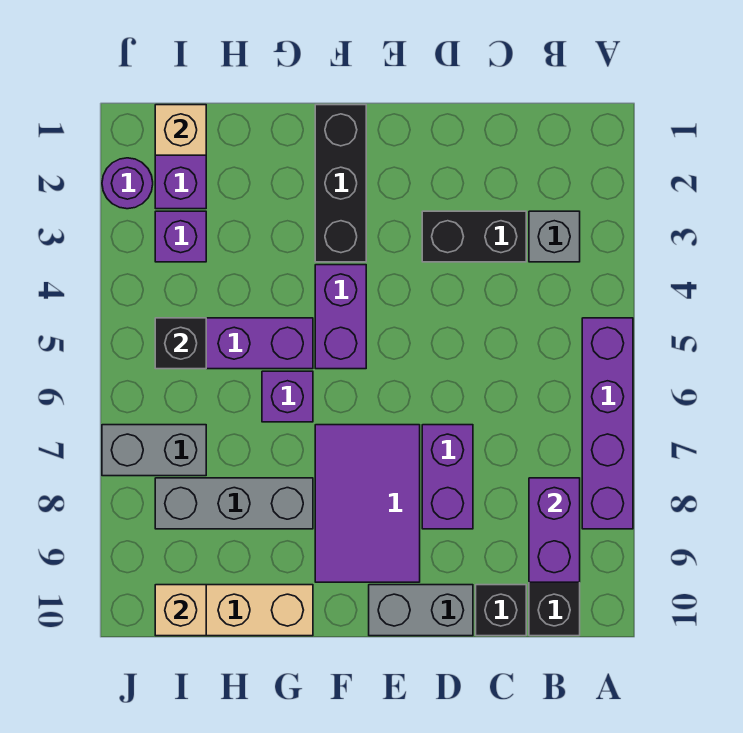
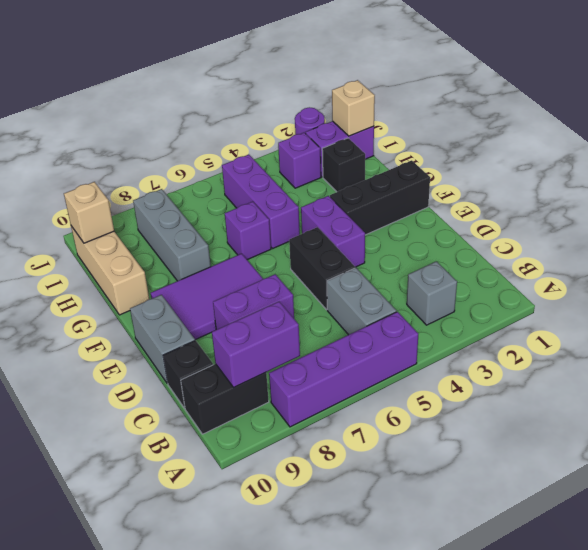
black brick C3:D3 level 1 -> black brick D5:E5 level 1
purple brick F4:F5 level 1 -> purple brick E4:F4 level 1
black brick I5 level 2 -> black brick H2 level 1
grey brick I7:J7 level 1 -> grey brick B5:C5 level 1

